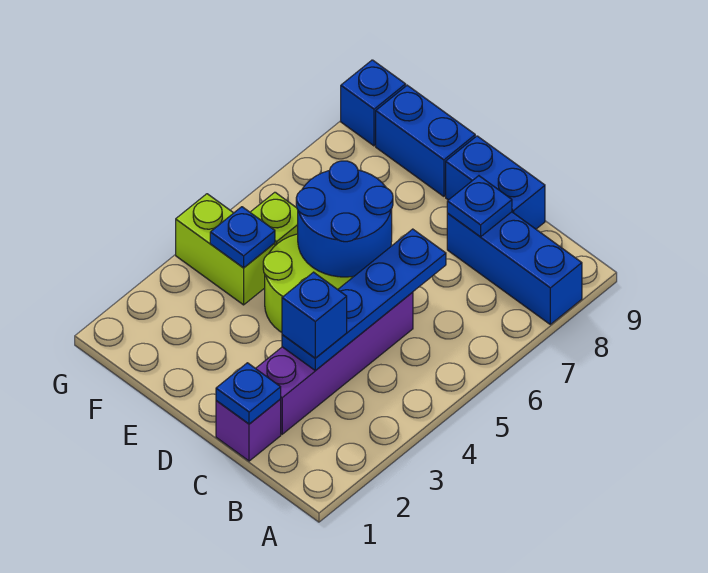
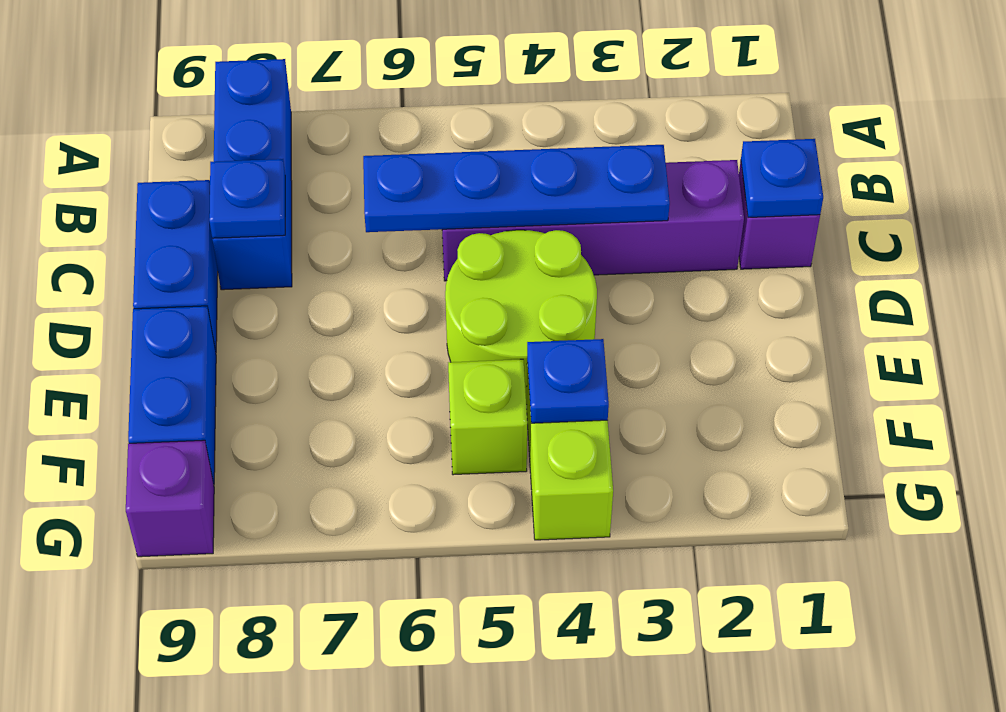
blue brick C3 level 3 -> none
blue round brick D5:E6 level 2 -> none
blue brick G9 level 1 -> purple brick G9 level 1

